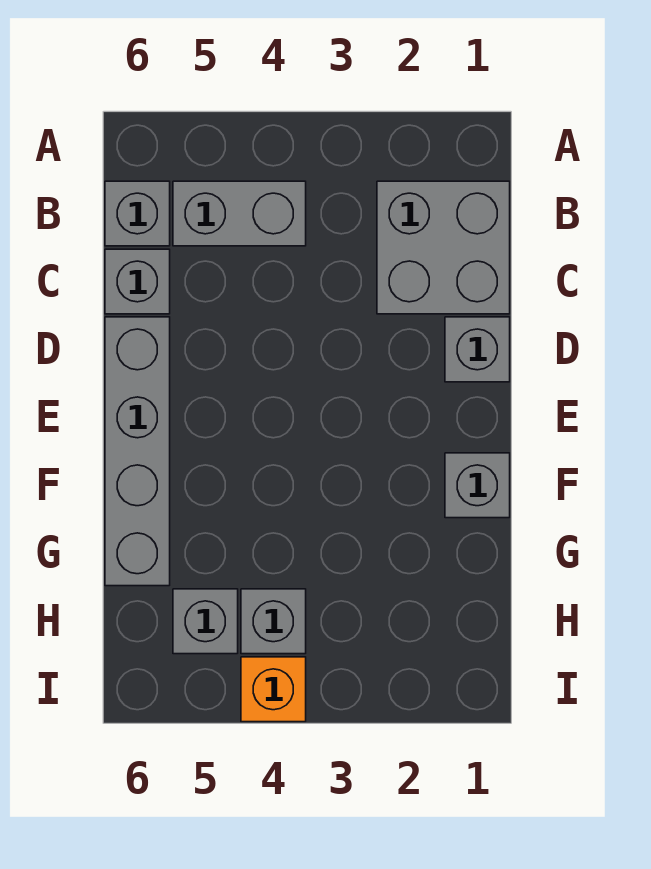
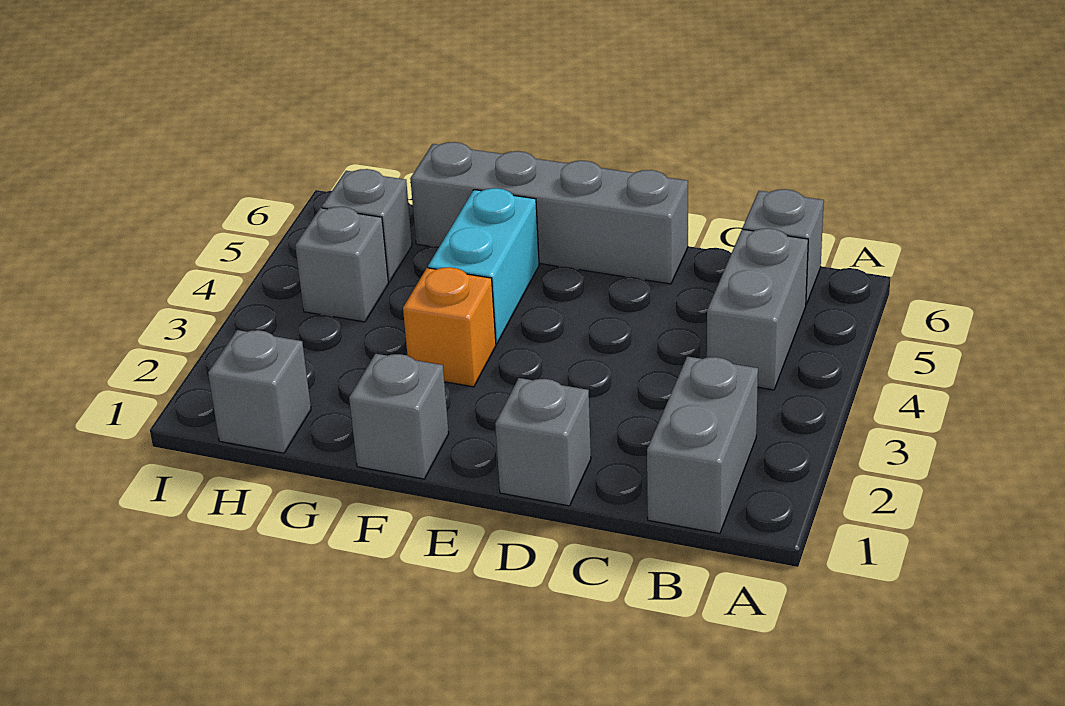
grey brick B1:C2 level 1 -> grey brick B1:B2 level 1
grey brick C6 level 1 -> grey brick H1 level 1
none -> cyan brick F4:F5 level 1
orange brick I4 level 1 -> orange brick F3 level 1

